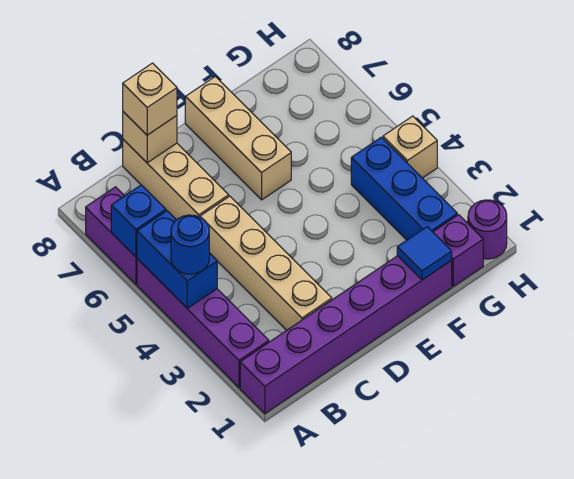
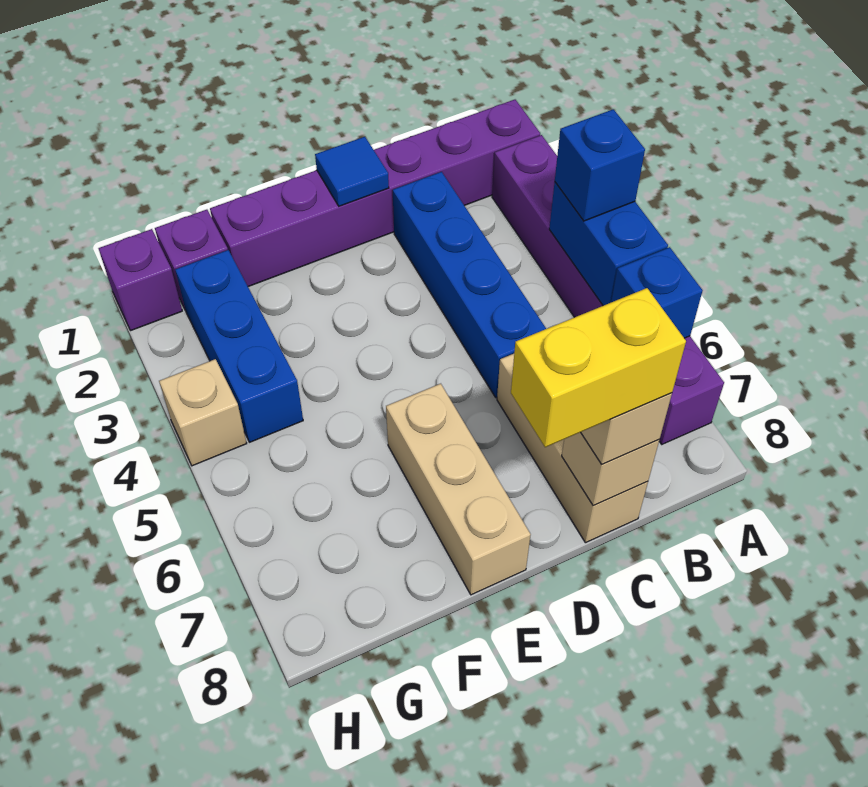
blue round brick A4 level 3 -> blue brick A4 level 3
tan brick C2:C5 level 1 -> blue brick C2:C5 level 1
none -> yellow brick C8:D8 level 4
blue tile F1 level 2 -> blue tile D1 level 2
purple round brick H1 level 1 -> purple brick H1 level 1

